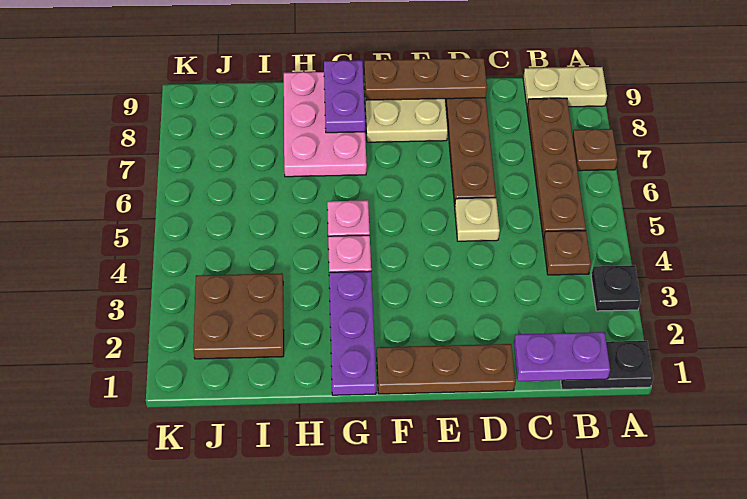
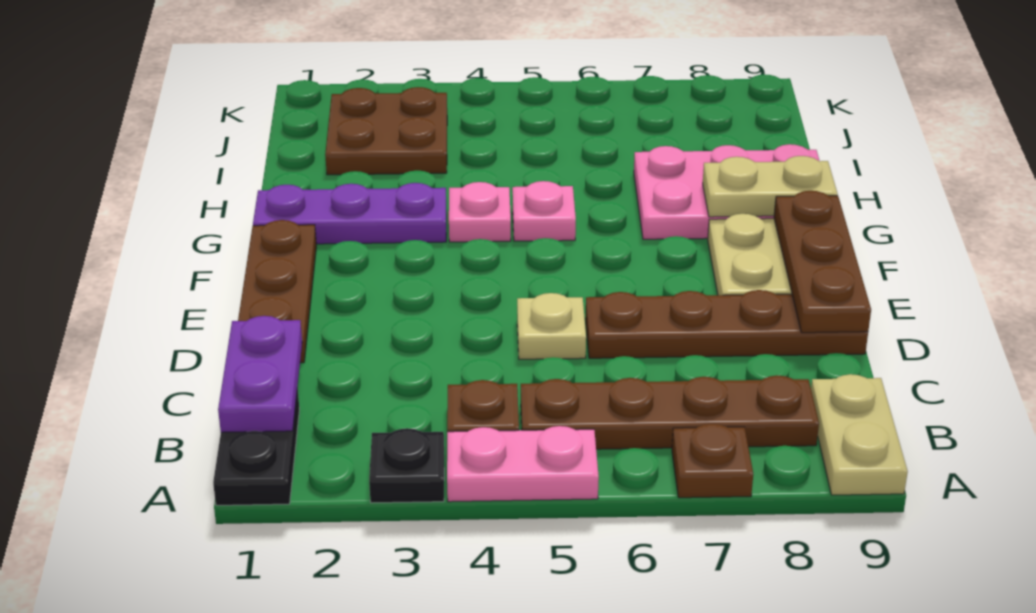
none -> pink plate A4:A5 level 1
purple plate G8:G9 level 2 -> tan plate G8:G9 level 2

